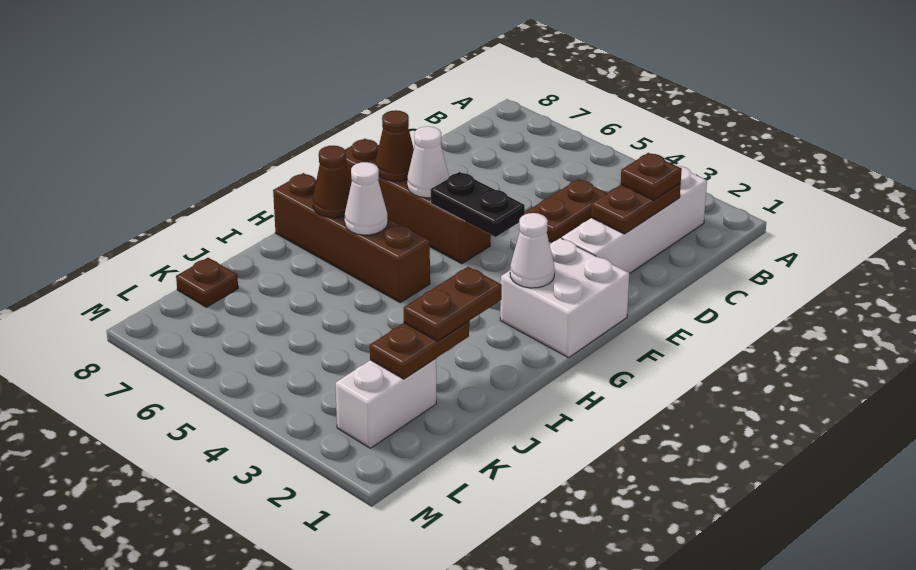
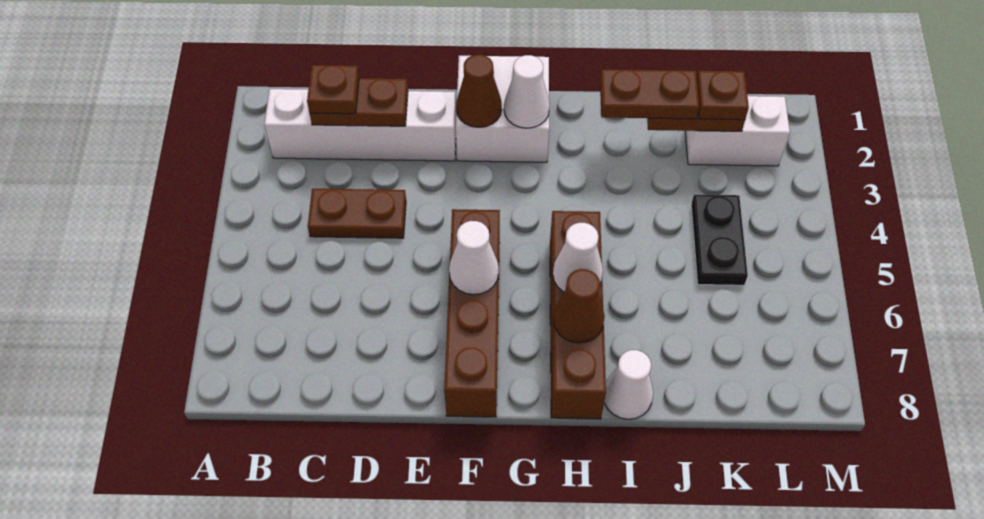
black plate F4:F5 level 2 -> black plate K4:K5 level 1
brown cone F7 level 2 -> brown cone F2 level 2
none -> white cone I8 level 1
brown plate K8 level 1 -> brown plate K2 level 3

